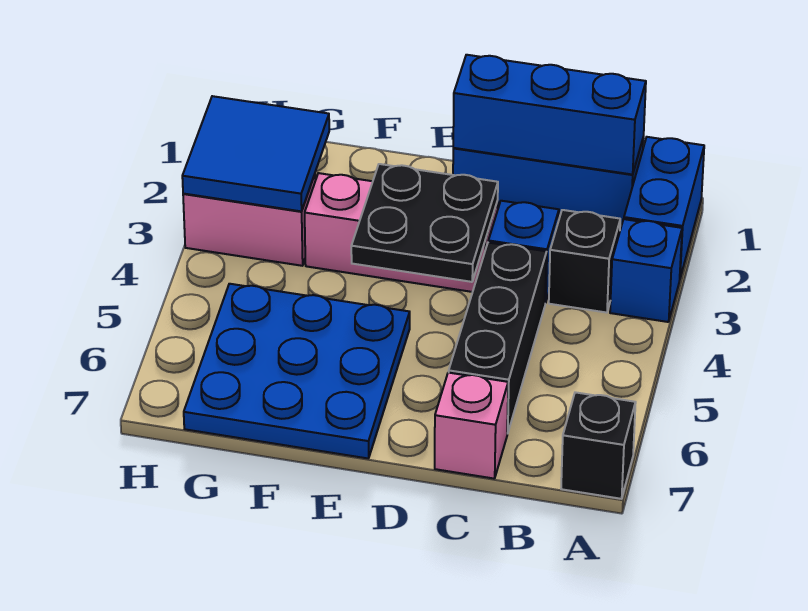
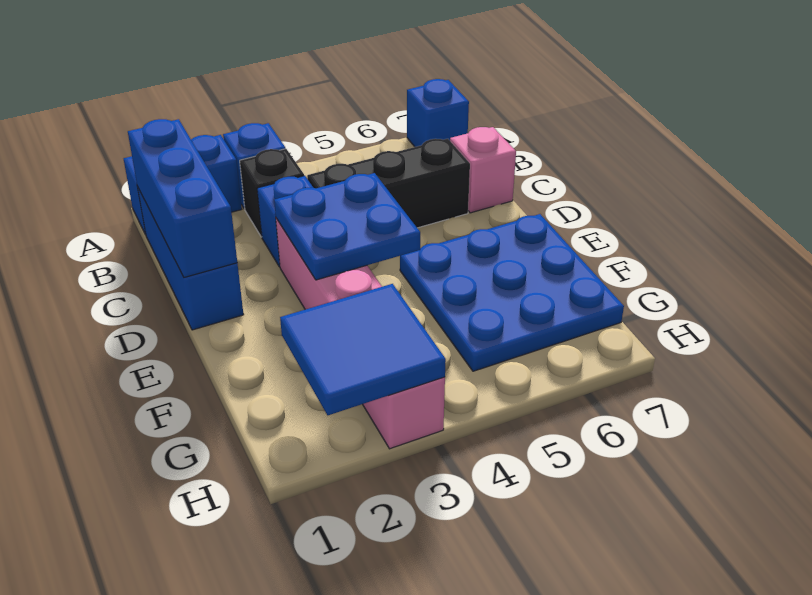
black brick A7 level 1 -> blue brick A7 level 1
black plate D3:E4 level 2 -> blue plate D3:E4 level 2

